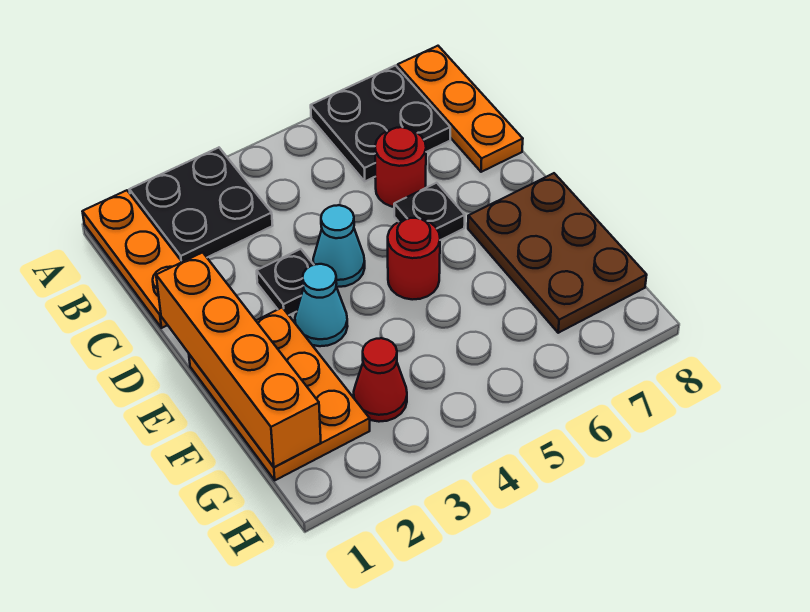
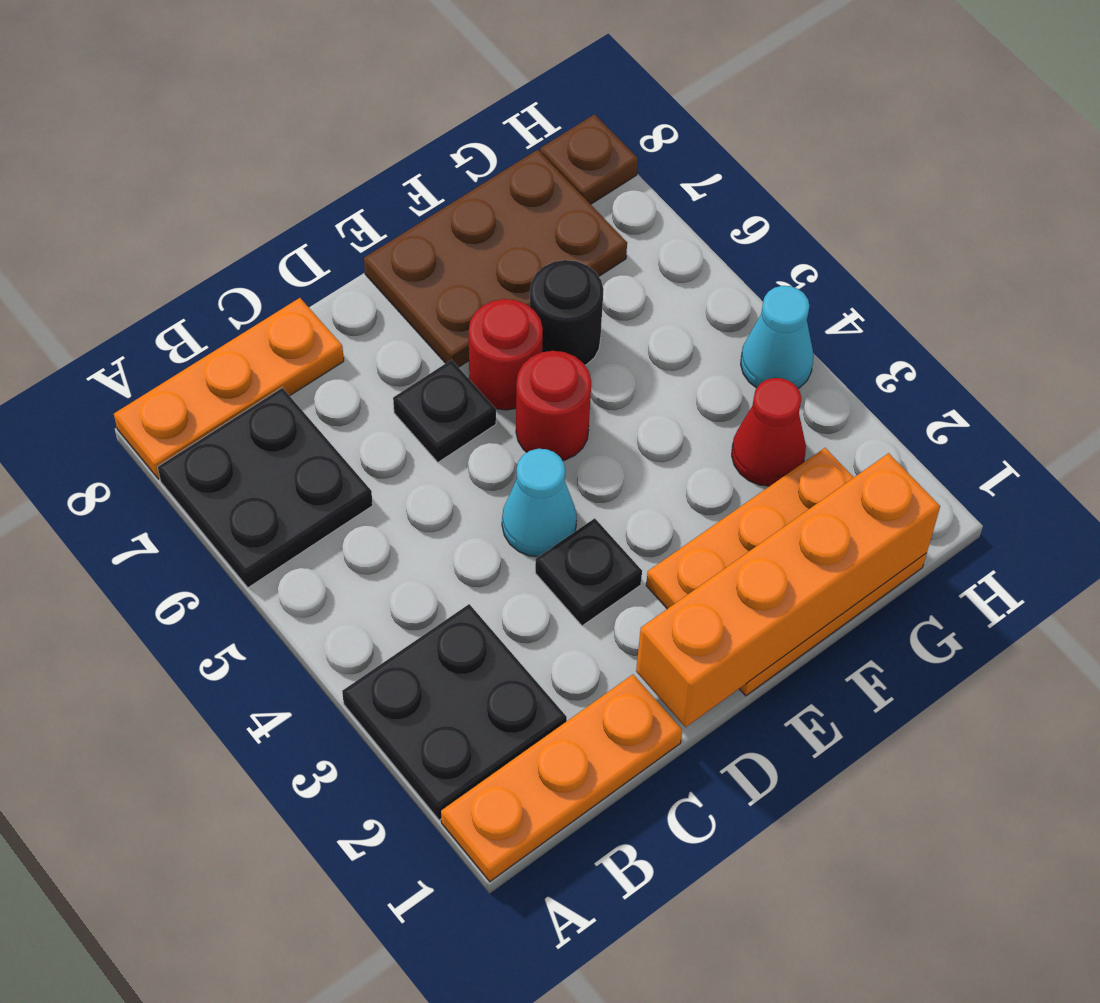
red round brick C6 level 1 -> red round brick E6 level 1
cyan cone E3 level 1 -> cyan cone H4 level 1
none -> black round brick F6 level 1
none -> brown plate H8 level 1

